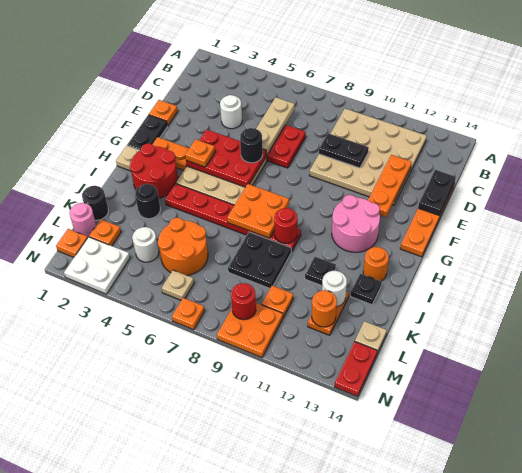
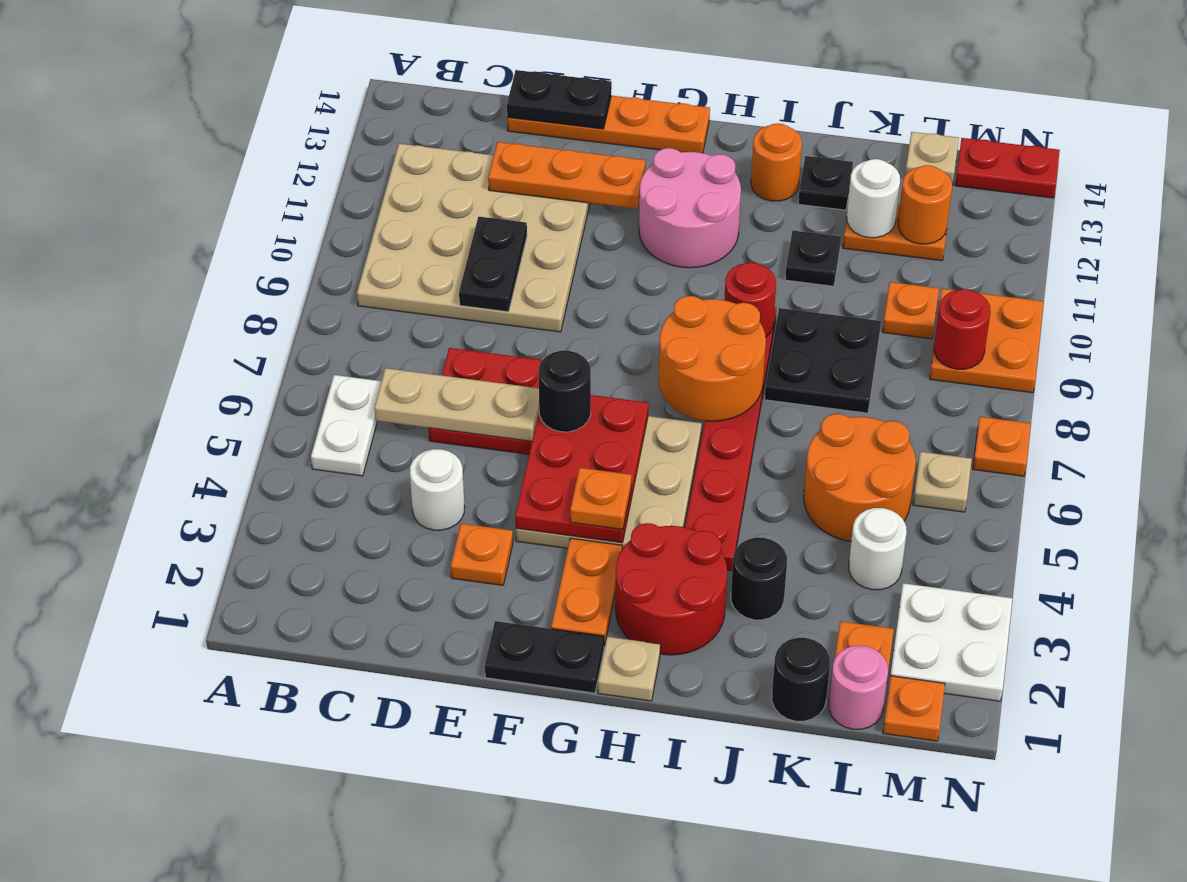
none -> white plate B5:B6 level 1
orange plate E1 level 1 -> orange plate E3 level 1
orange plate H7:I8 level 2 -> orange round brick H7:I8 level 2

